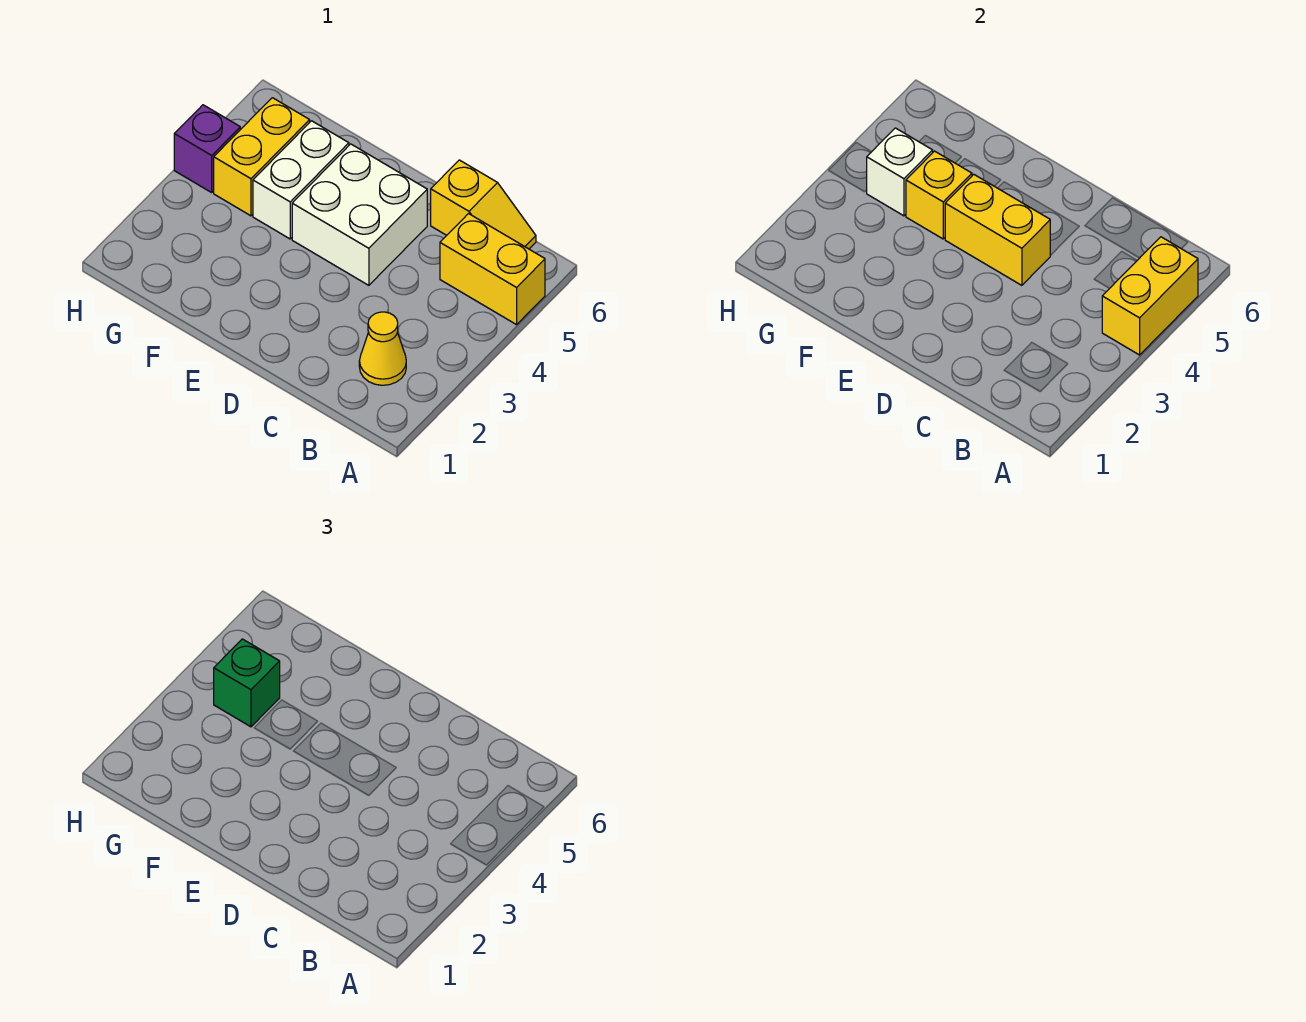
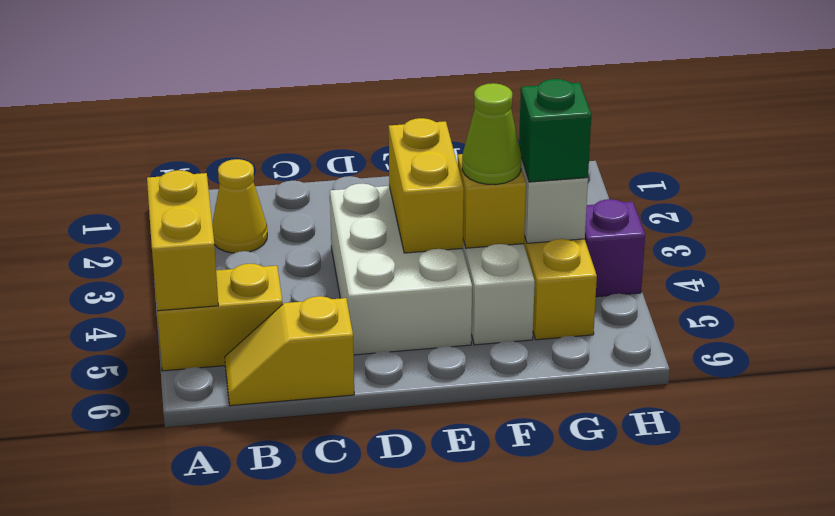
white brick D4:E5 level 1 -> white brick D3:E5 level 1
yellow brick D4:E4 level 2 -> yellow brick E3:E4 level 2
none -> lime cone F4 level 3

